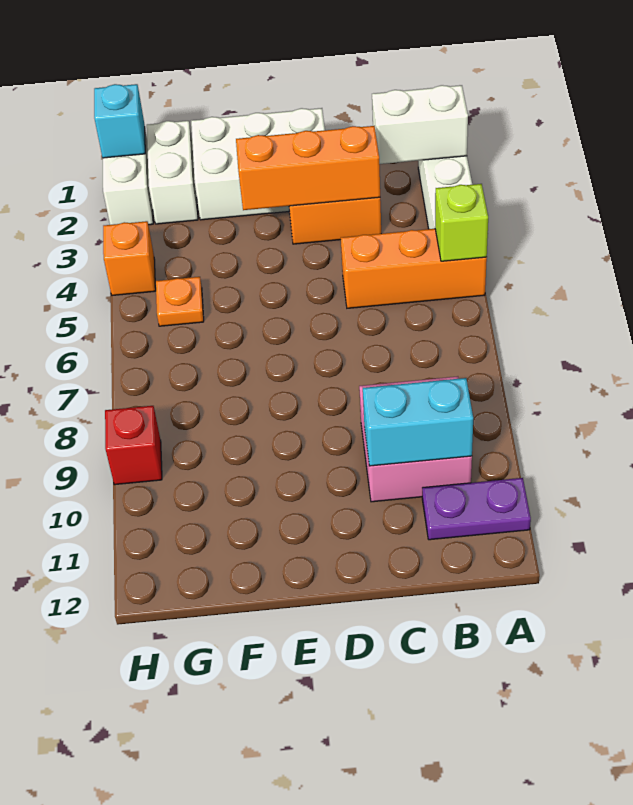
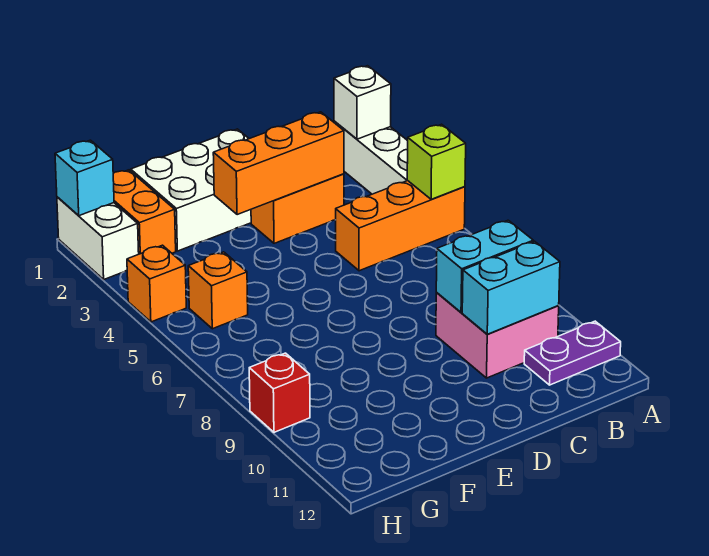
white brick A2:B2 level 2 -> white brick A2 level 2
none -> cyan brick B9:C9 level 2
white brick G1:G2 level 1 -> orange brick G1:G2 level 1
orange plate G5 level 1 -> orange brick G5 level 1

